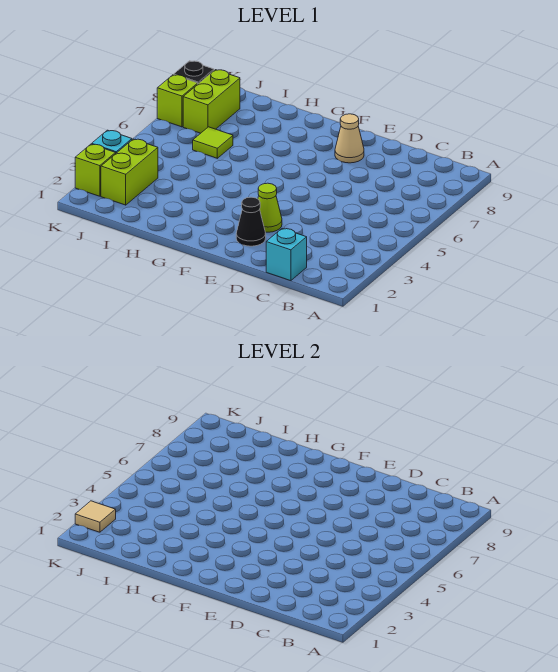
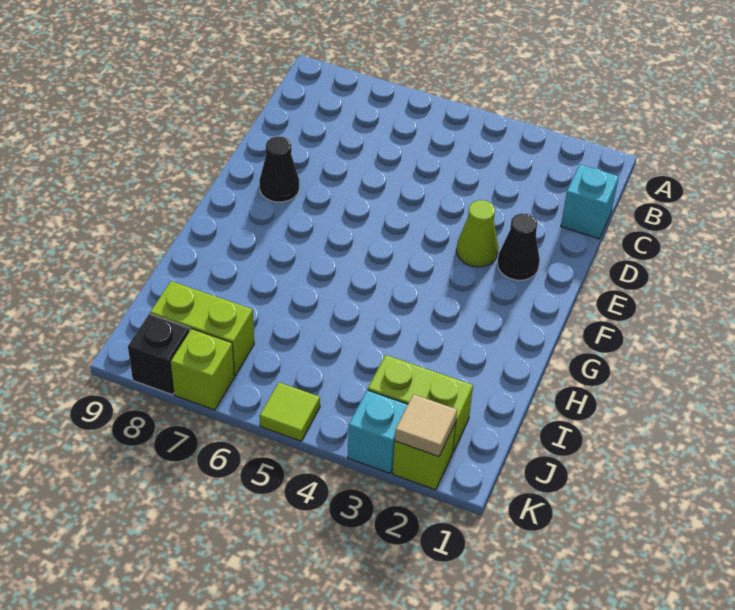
tan cone E8 level 1 -> black cone E8 level 1
lime tile I6 level 1 -> lime tile K5 level 1

